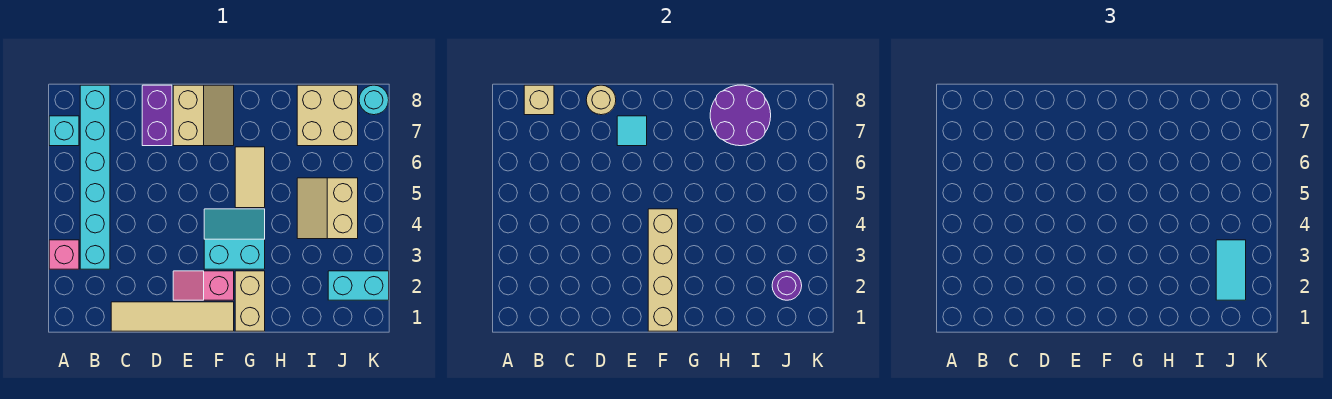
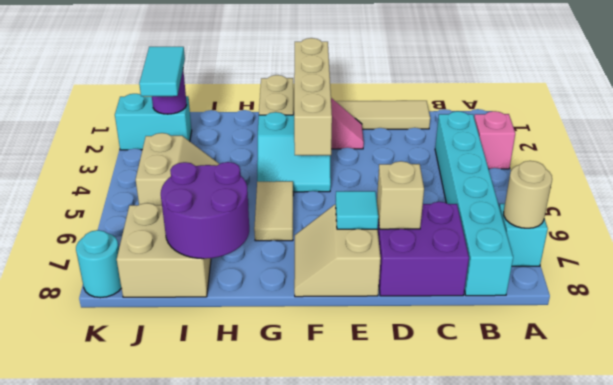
tan brick B8 level 2 -> tan brick D7 level 2
purple brick D7:D8 level 1 -> purple brick C7:D8 level 1
tan round brick D8 level 2 -> tan round brick A7 level 2

